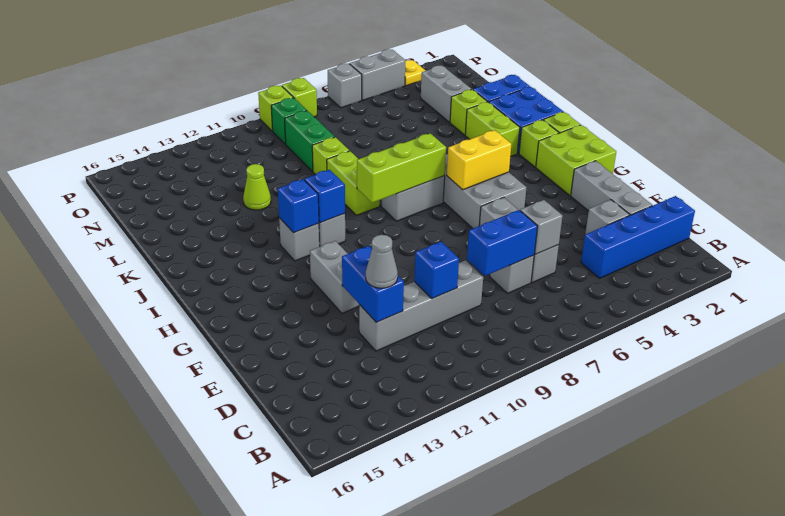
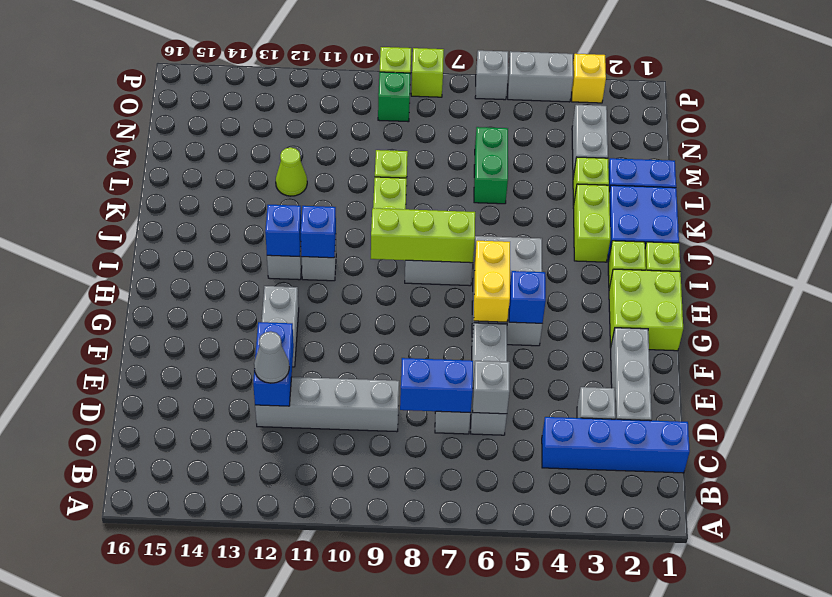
blue brick D10 level 2 -> blue brick G5 level 2
yellow brick H5:H6 level 2 -> yellow brick G6:H6 level 2
green brick M9:N9 level 1 -> green brick L6:M6 level 1
yellow plate P3 level 1 -> yellow brick P3 level 1

